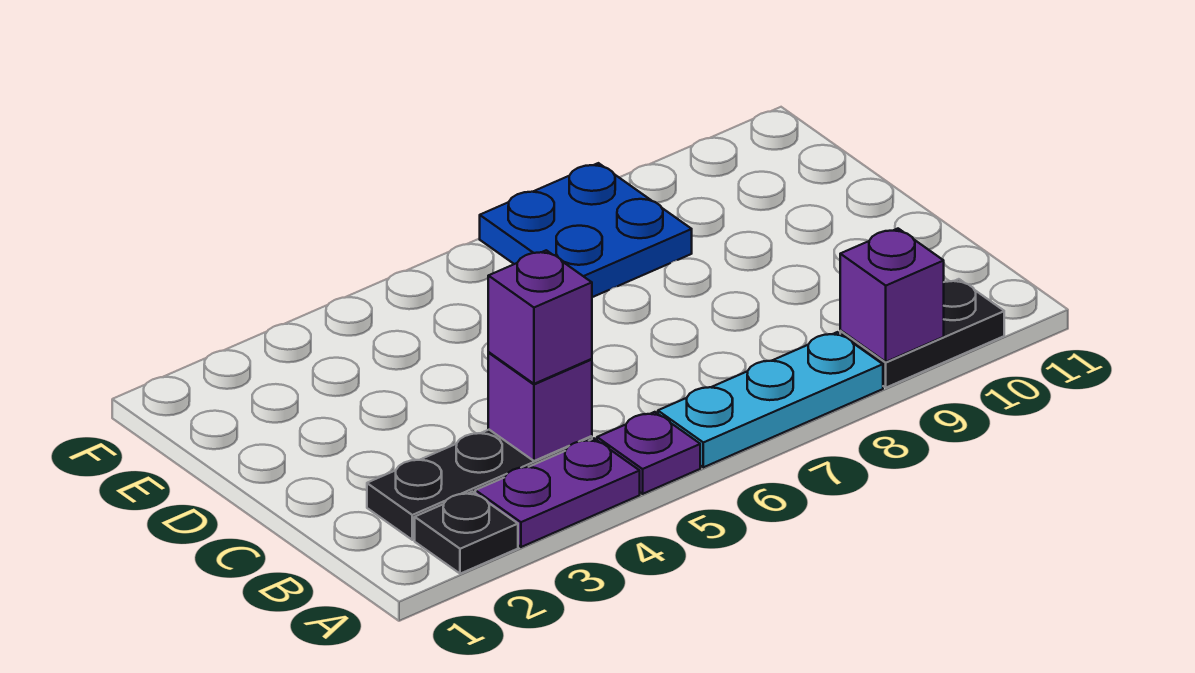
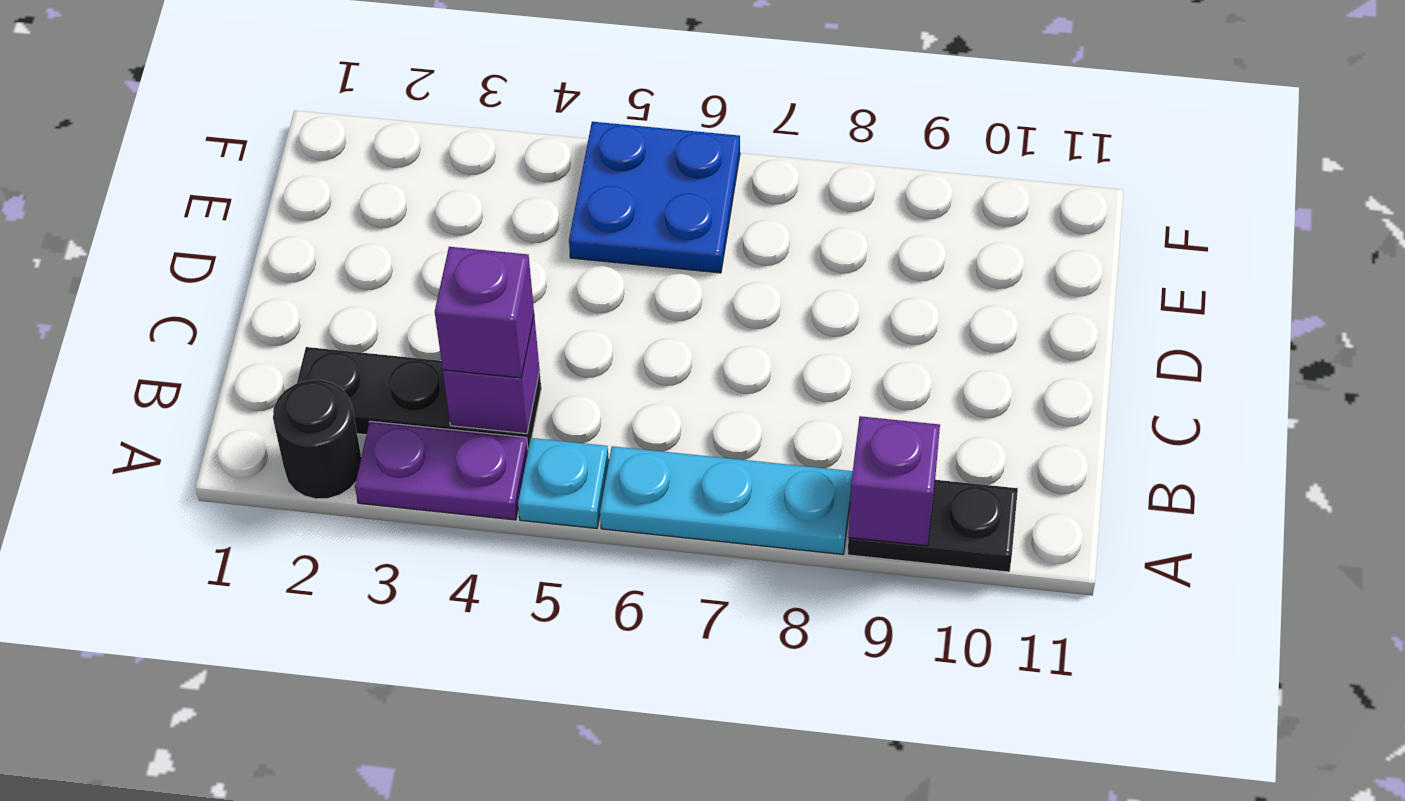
black plate A2 level 1 -> black round brick A2 level 1
purple plate A5 level 1 -> cyan plate A5 level 1
blue plate E7:F8 level 1 -> blue plate E5:F6 level 1

